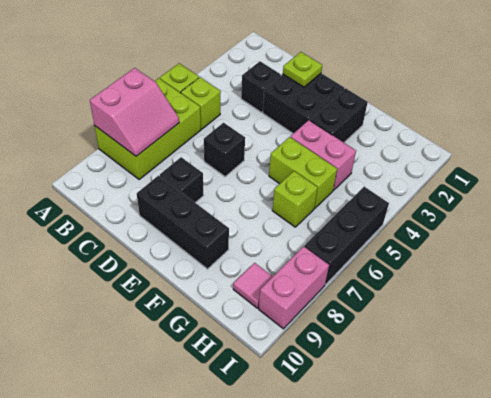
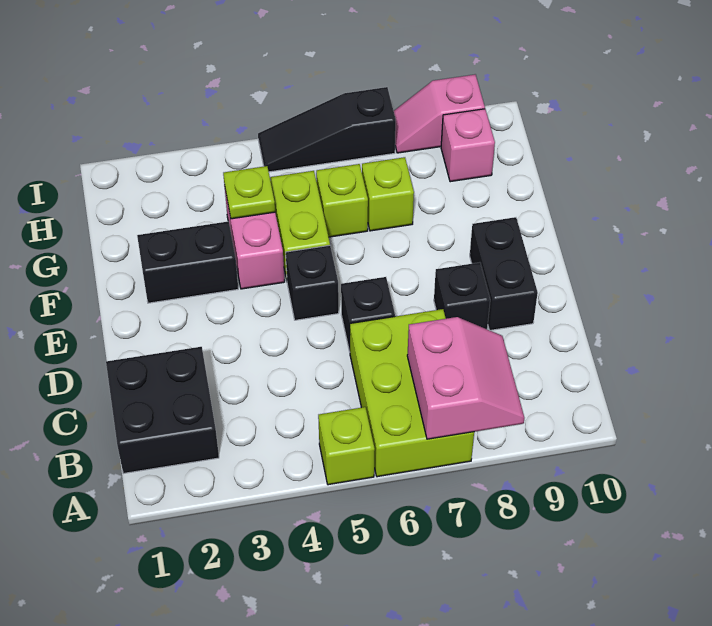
lime brick A6:B8 level 1 -> lime brick A6:C7 level 1
pink slope A7:B8 level 2 top A -> pink slope A7:B8 level 2 top 7
lime brick B5 level 1 -> lime brick G7 level 1
black brick C3 level 1 -> black brick E5 level 1
black brick D2:E3 level 1 -> black brick B1:C2 level 1
lime plate D2 level 2 -> lime plate G4 level 2
black brick D9:F9 level 1 -> black brick D9:E9 level 1
pink tile H9 level 1 -> pink brick H9 level 1
black brick I5:I7 level 1 -> black slope I5:I7 level 1 top 7
pink brick I8:I9 level 1 -> pink slope I8:I9 level 1 top 9

